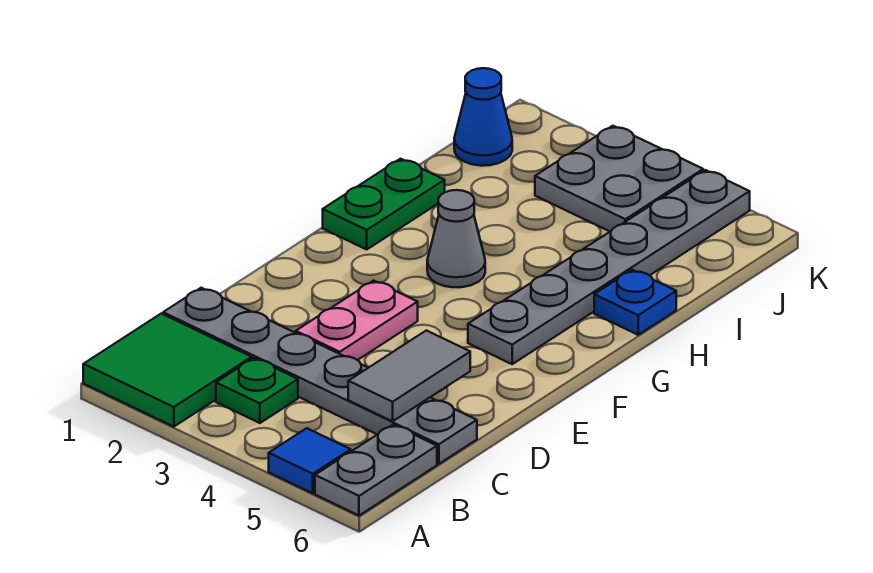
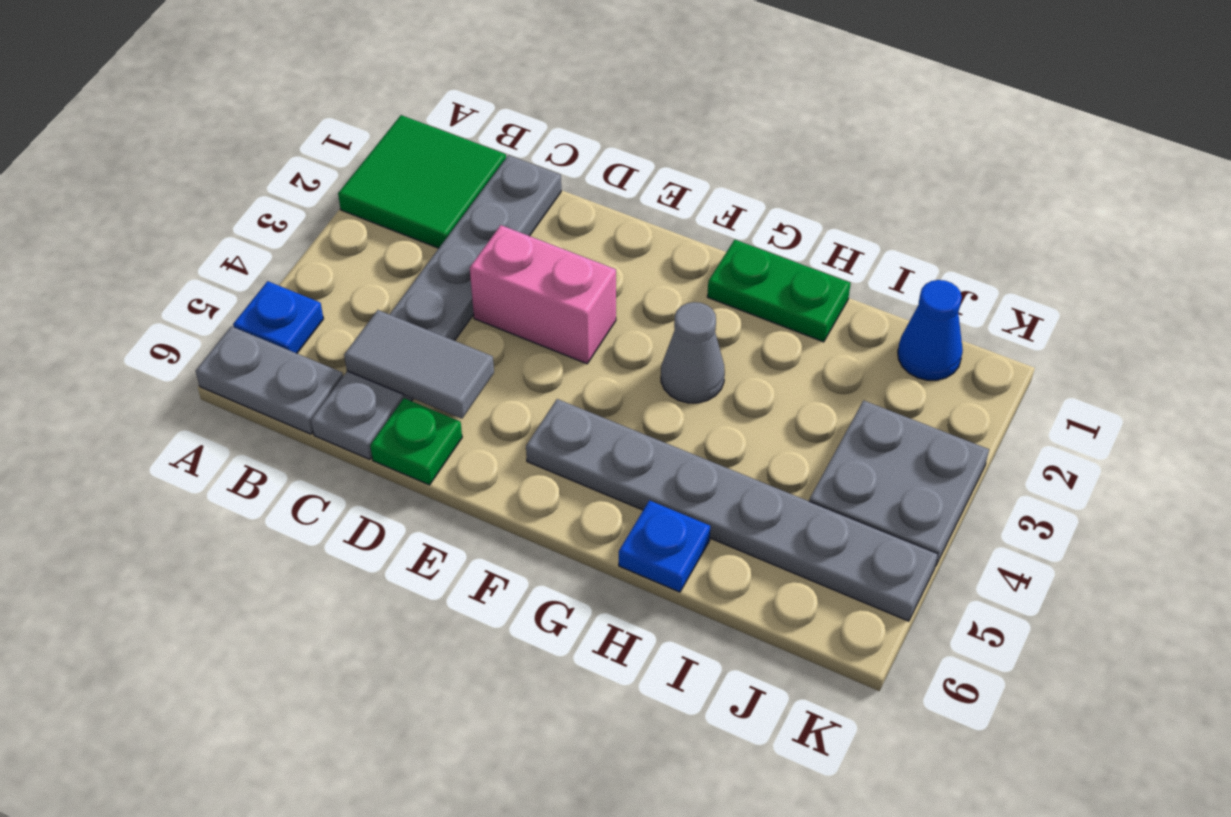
blue tile A5 level 1 -> blue plate A5 level 1
green plate B3 level 1 -> green plate D6 level 1
pink plate D3:E3 level 1 -> pink brick D3:E3 level 1

